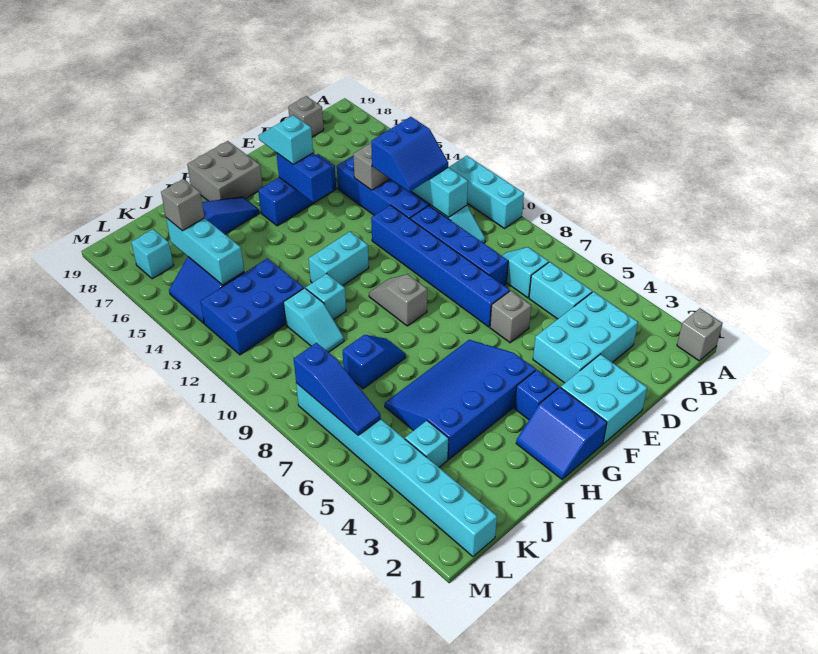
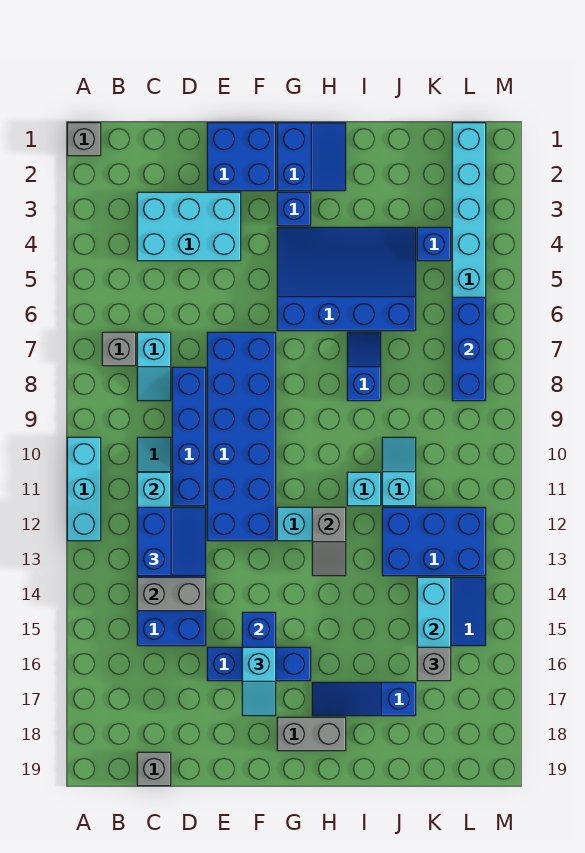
cyan brick C5:C6 level 1 -> none
blue slope C12:D13 level 3 top 13 -> blue slope C12:D13 level 3 top C
cyan brick E1:F2 level 1 -> blue brick E1:F2 level 1
grey brick E6 level 1 -> grey brick B7 level 1
blue brick E7:E12 level 1 -> blue brick E7:F12 level 1
blue slope G4:J6 level 1 top 4 -> blue slope G4:J6 level 1 top 6
grey slope G9:G10 level 1 top 9 -> grey slope H12:H13 level 2 top 12
grey brick G18:H19 level 1 -> grey brick G18:H18 level 1
blue slope I8:J8 level 1 top J -> blue slope I7:I8 level 1 top 8
cyan brick K4 level 1 -> blue brick K4 level 1
blue slope L6:L8 level 2 top 8 -> blue brick L6:L8 level 2
cyan brick L17 level 1 -> none

